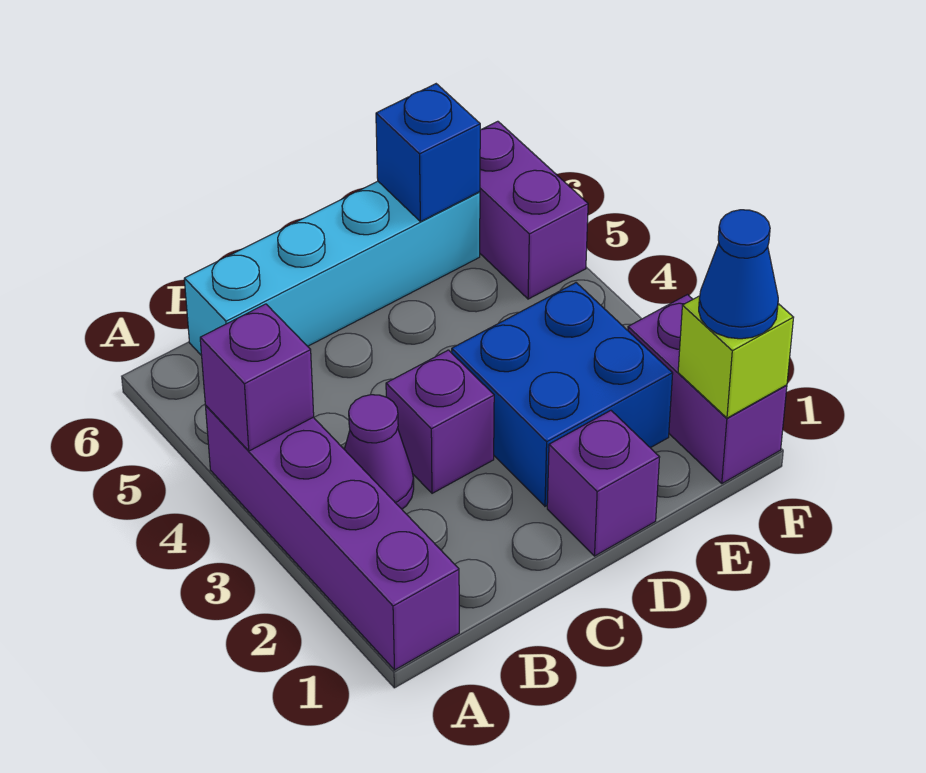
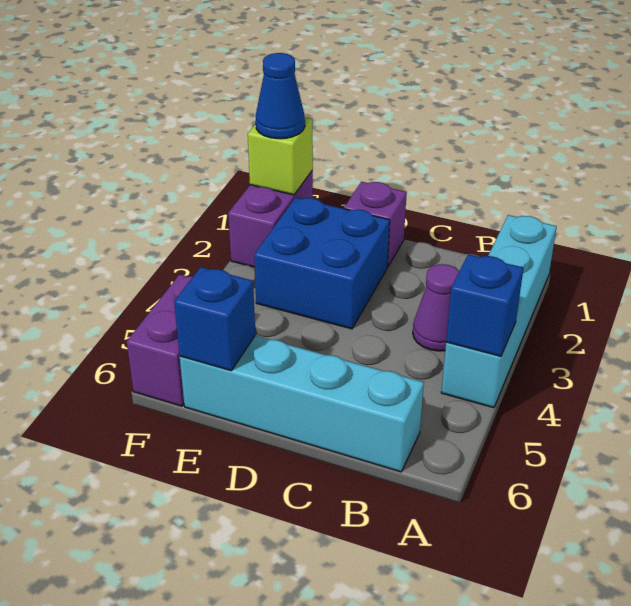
purple brick A1:A4 level 1 -> cyan brick A1:A4 level 1
purple brick A4 level 2 -> blue brick A4 level 2
purple brick C3 level 1 -> none

